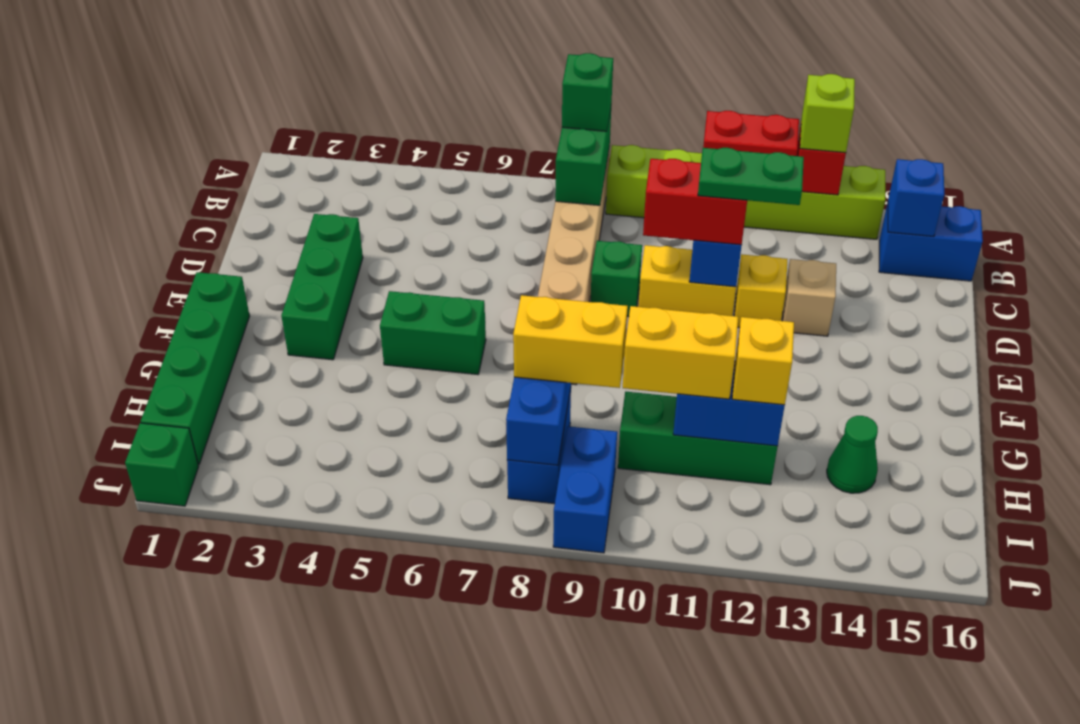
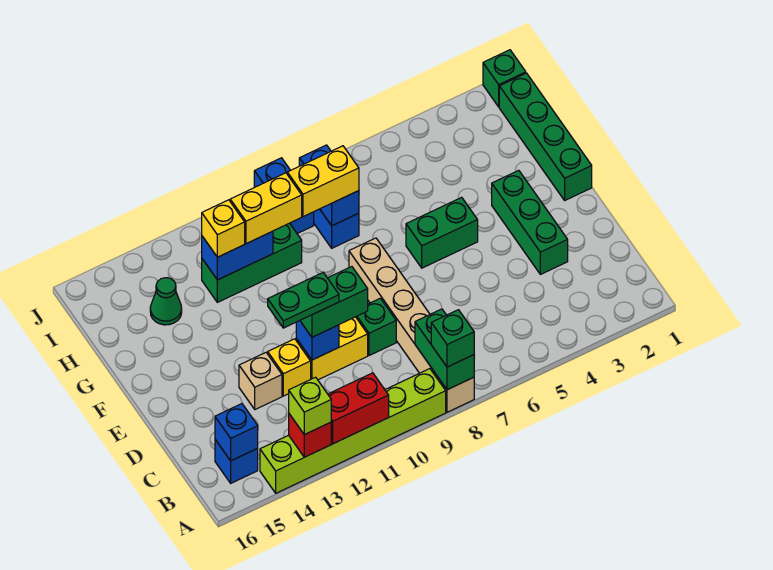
blue brick B15:B16 level 1 -> blue brick B15 level 1
red brick D10:D11 level 3 -> green brick D10:D11 level 3

